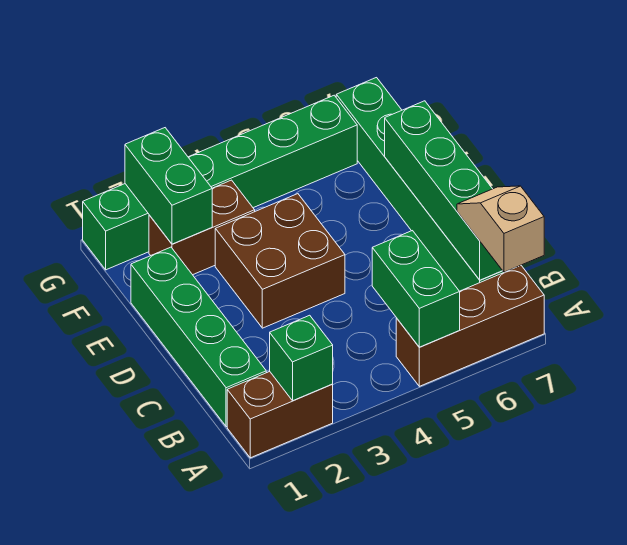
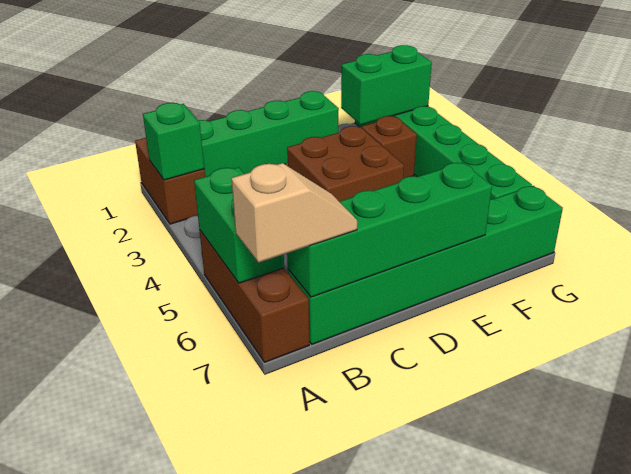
green brick A5:B5 level 2 -> green brick A5:A6 level 2
brown brick F2:F3 level 1 -> brown brick F3 level 1

